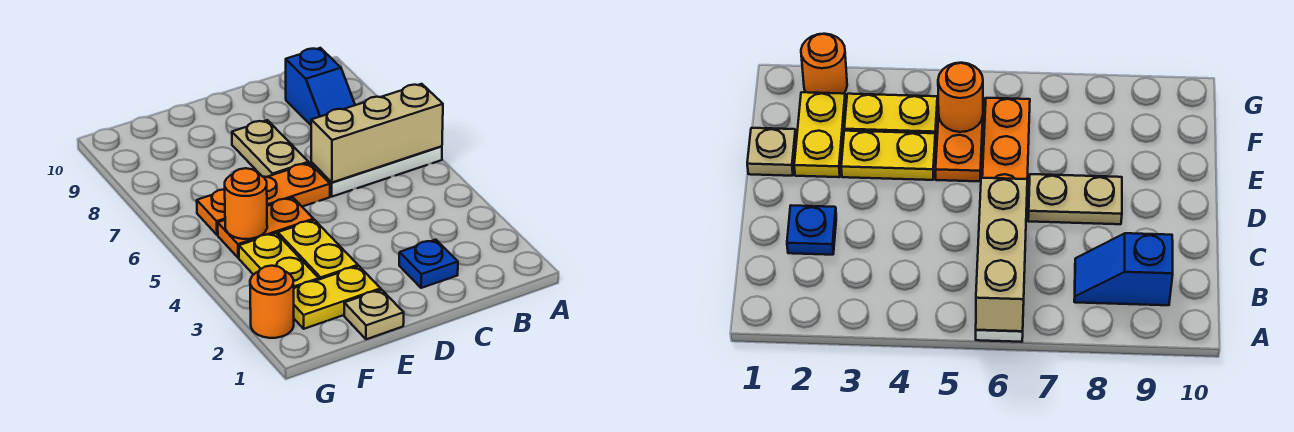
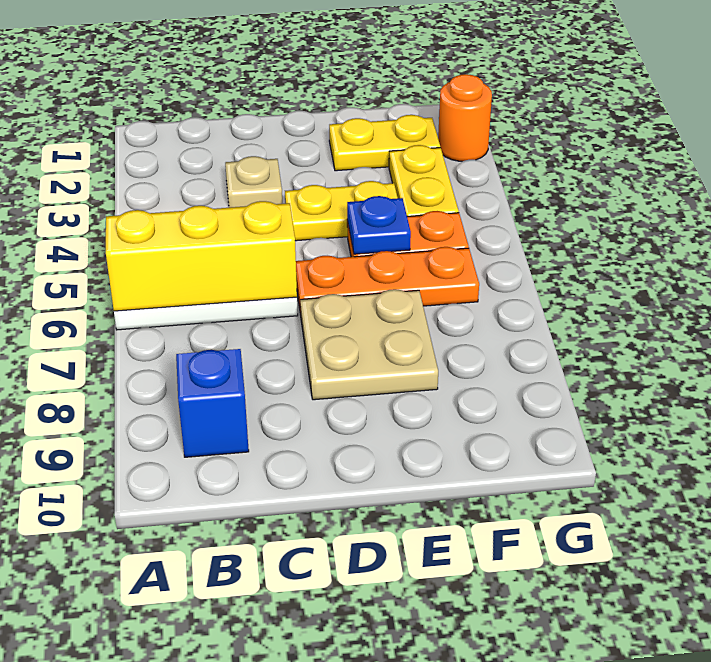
tan brick A6:C6 level 2 -> yellow brick A6:C6 level 2
blue plate C2 level 1 -> blue plate E5 level 2
tan plate D7:D8 level 1 -> tan plate D7:E8 level 1
tan plate E1 level 1 -> tan plate C3 level 1
yellow plate E3:E4 level 1 -> yellow plate D4:E4 level 1
orange round brick F5 level 2 -> none

